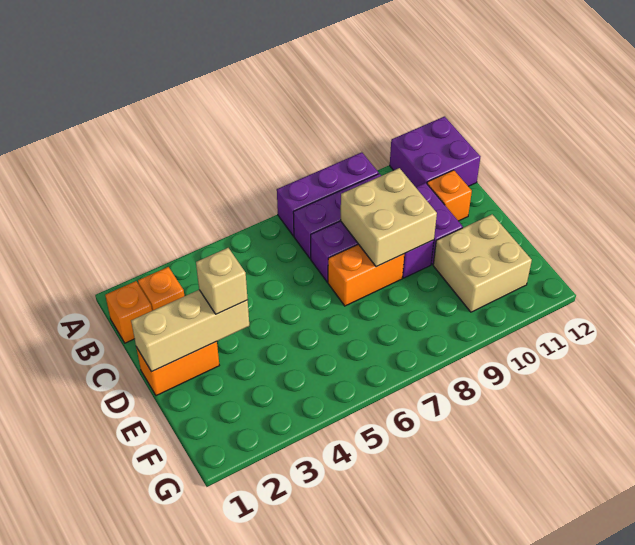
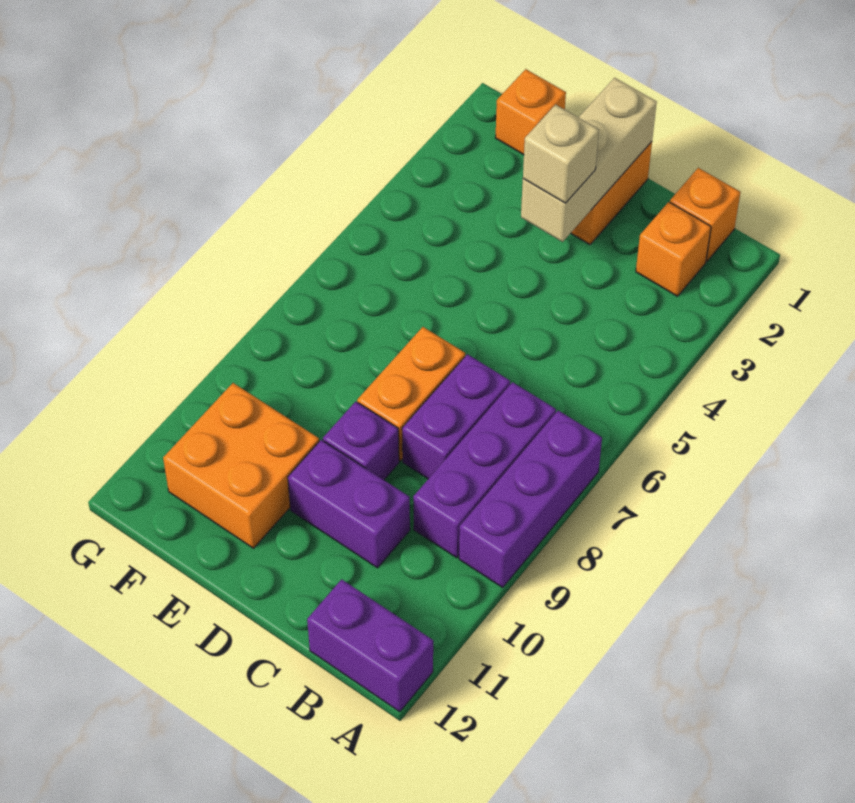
purple brick A11:B12 level 1 -> purple brick A12:B12 level 1
tan brick C8:D9 level 2 -> none
orange brick C11 level 1 -> orange brick F1 level 1
tan brick E10:F11 level 1 -> orange brick E10:F11 level 1

